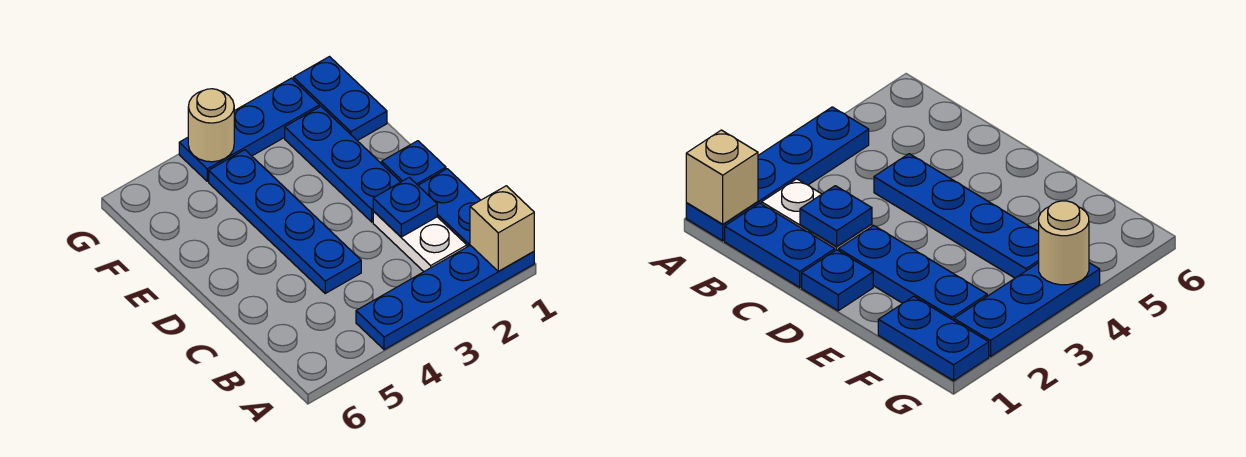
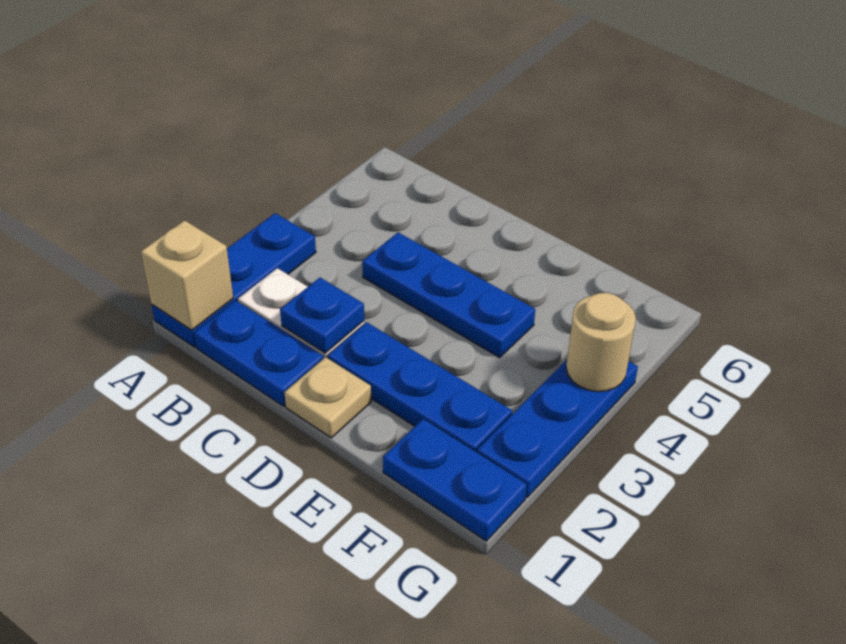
blue plate A1:A4 level 1 -> blue plate A1:A3 level 1
blue plate C4:F4 level 1 -> blue plate C4:E4 level 1
blue plate D1 level 1 -> tan plate D1 level 1

